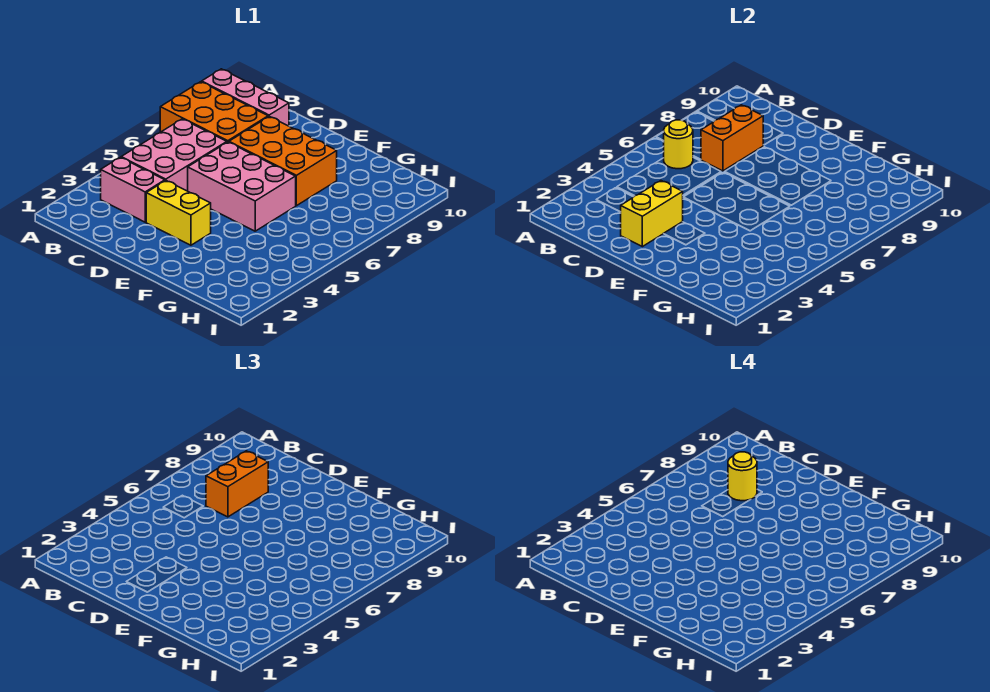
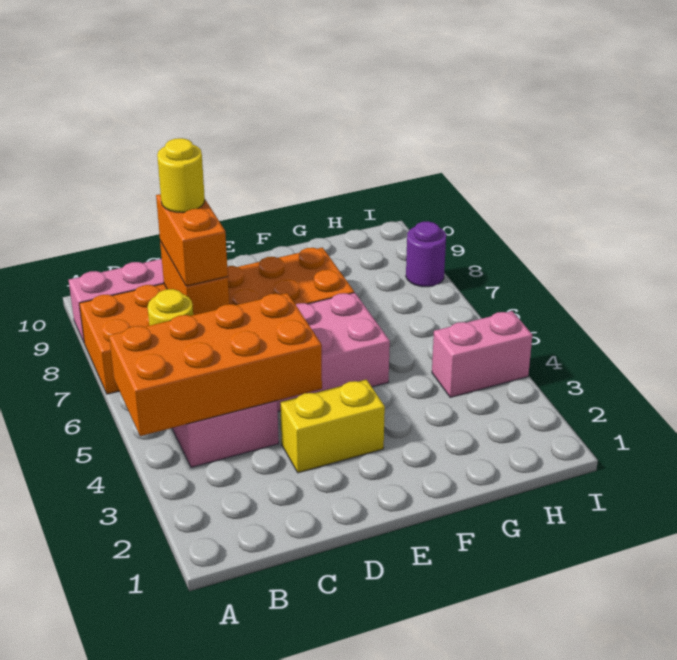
none -> orange brick A4:D5 level 2
pink brick B3:C3 level 1 -> pink brick H4:I4 level 1
yellow brick D2:D3 level 2 -> none
none -> purple round brick I8 level 1

